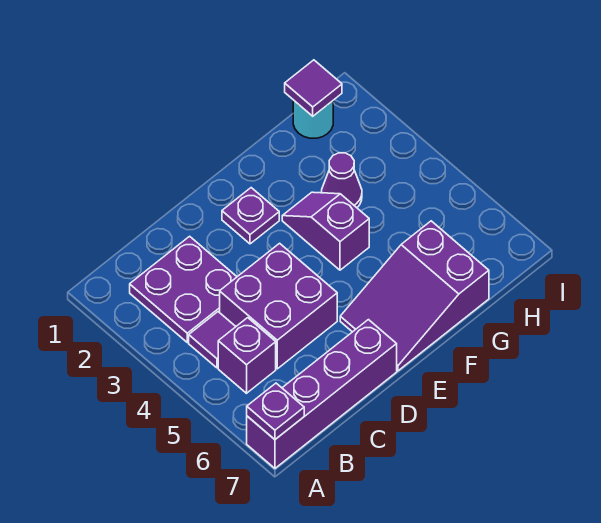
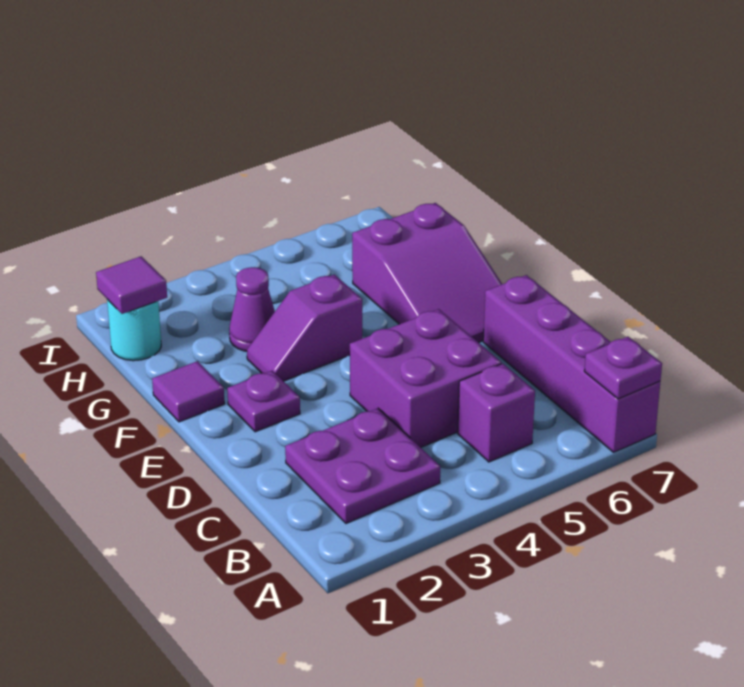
purple tile B4 level 1 -> purple tile F1 level 1

